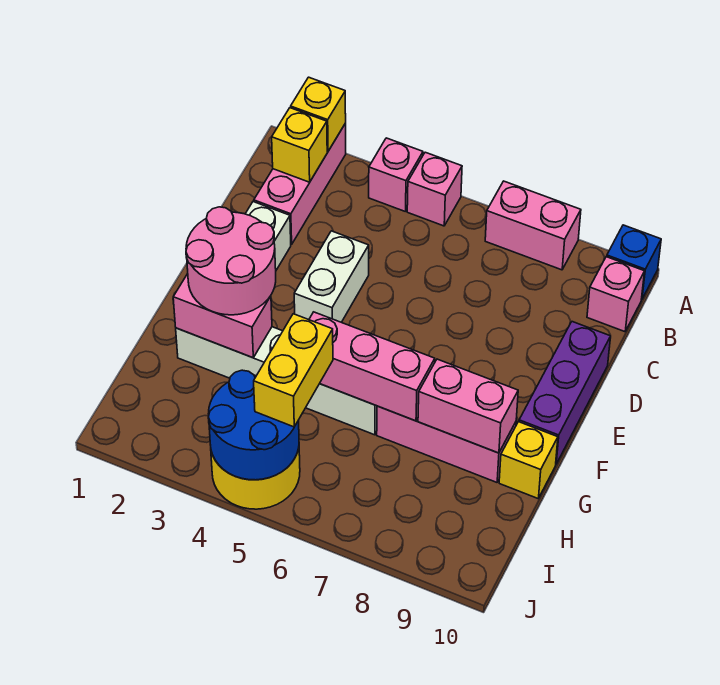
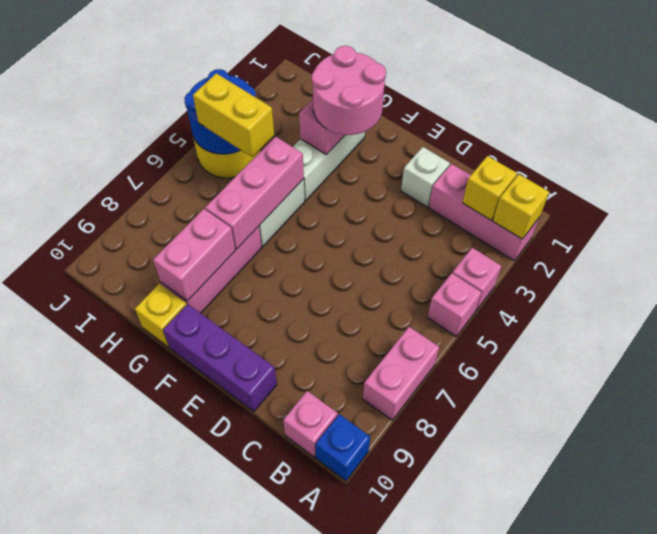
white brick D4:E4 level 1 -> none

